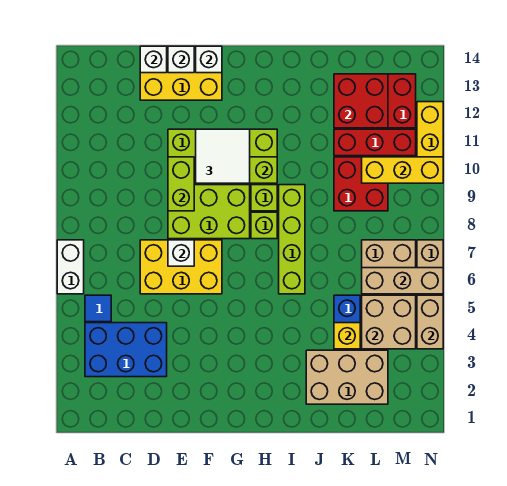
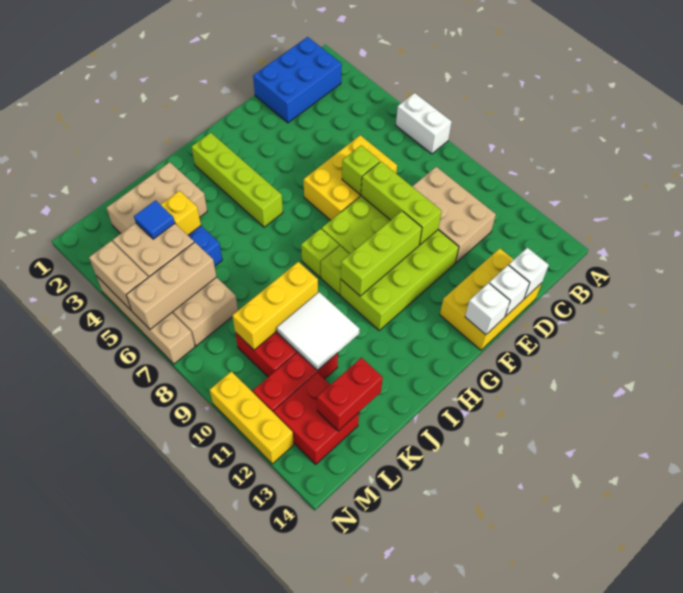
blue brick B3:D4 level 1 -> blue brick B1:D2 level 1
blue tile B5 level 1 -> blue tile L4 level 3
none -> tan brick C9:D11 level 1
white brick E7 level 2 -> lime brick E7 level 2
lime brick E9:E10 level 2 -> lime brick E8:E10 level 2
white tile F10:G11 level 3 -> white tile J10:K11 level 2
lime brick I6:I9 level 1 -> lime brick H2:H5 level 1
red brick K12:L13 level 2 -> red brick K13:L13 level 2
yellow brick L10:N10 level 2 -> yellow brick J9:L9 level 2

